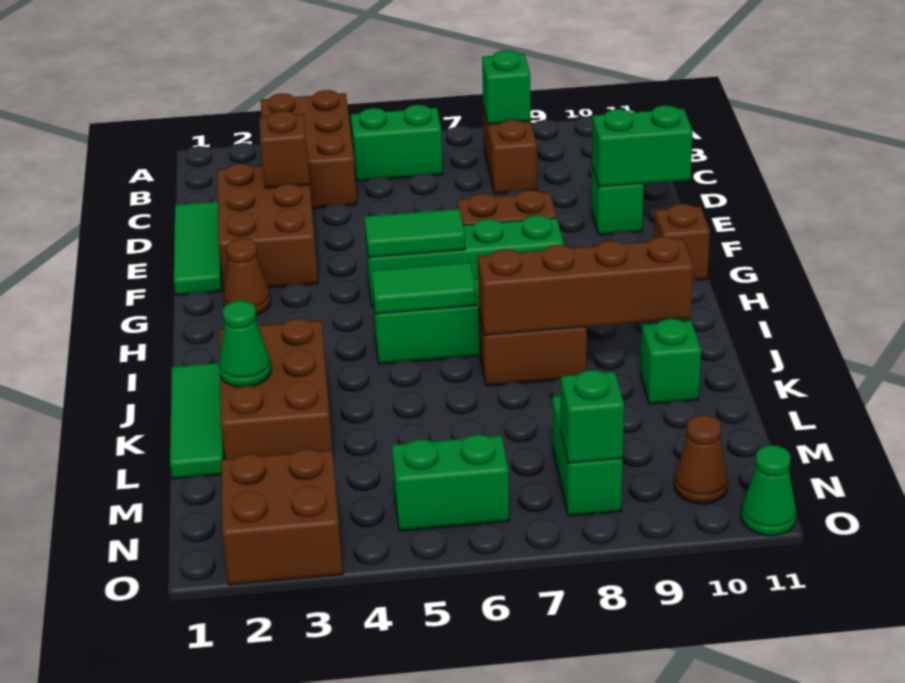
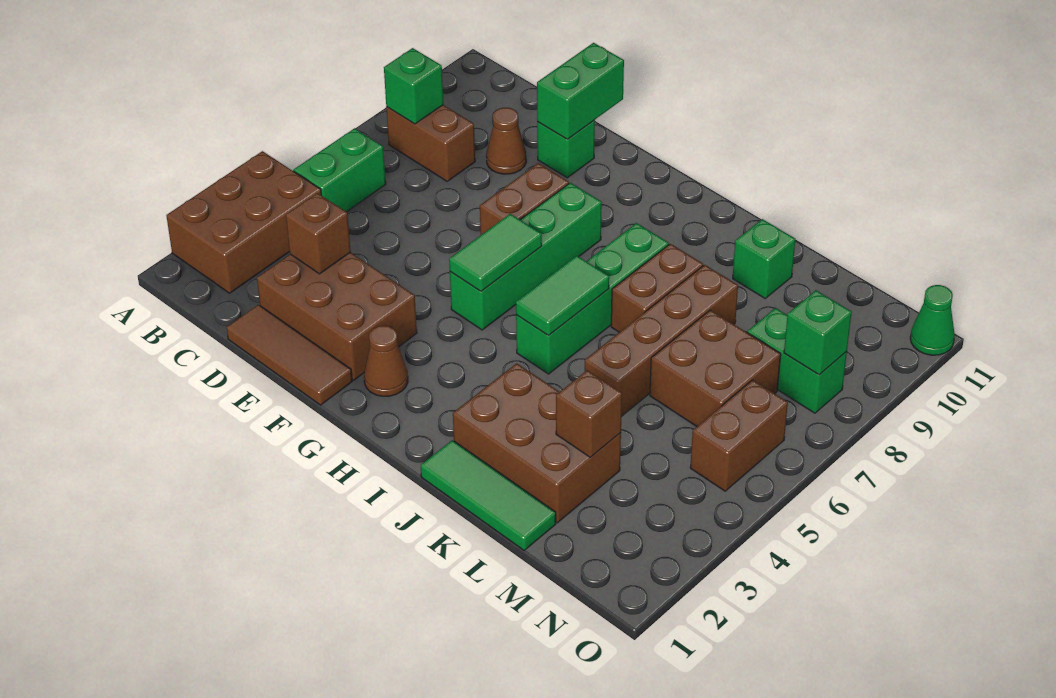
brown brick A3:C4 level 1 -> brown brick A2:B4 level 1
green tile D1:F1 level 1 -> brown tile D1:F1 level 1
brown brick G11 level 1 -> brown brick L3 level 2
brown brick J7:J10 level 2 -> brown brick K5:K8 level 1
green cone K2 level 2 -> none
brown brick N2:O3 level 1 -> brown brick L6:M7 level 1
green brick N5:N6 level 1 -> brown brick N5:N6 level 1
brown cone N10 level 1 -> brown cone D9 level 1

